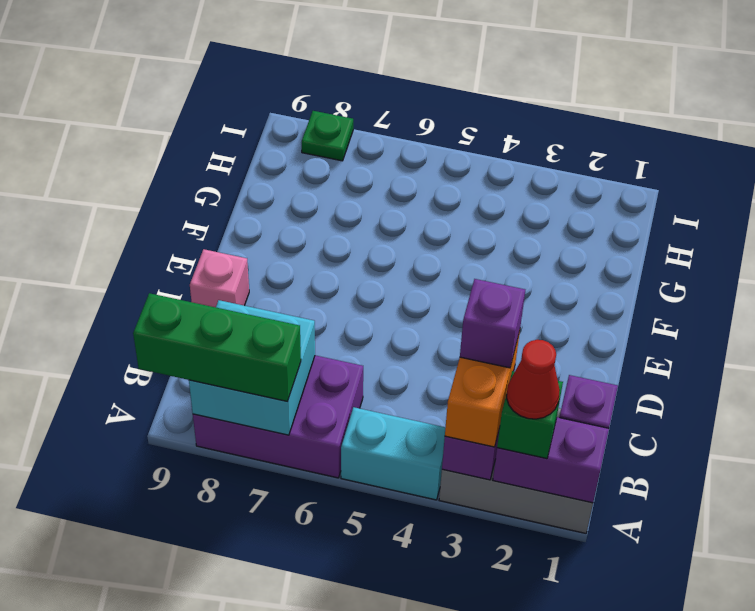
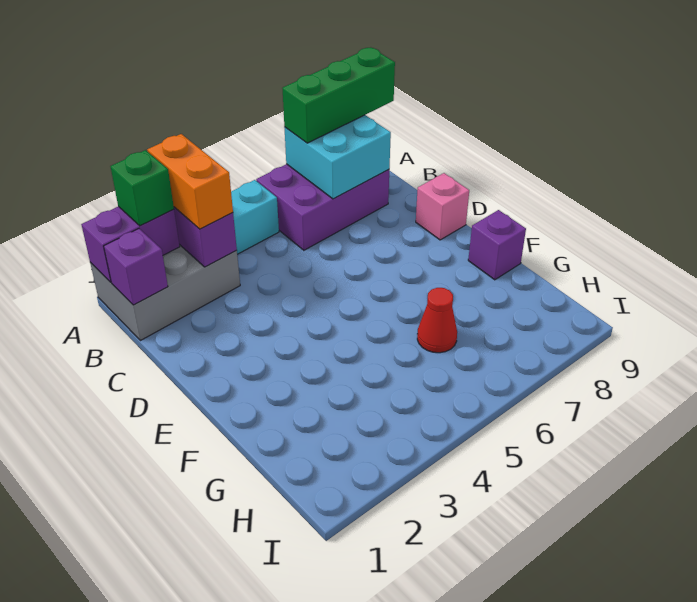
red cone A2 level 4 -> red cone G6 level 1
purple brick B3 level 4 -> purple brick F9 level 1
green plate I8 level 1 -> none

